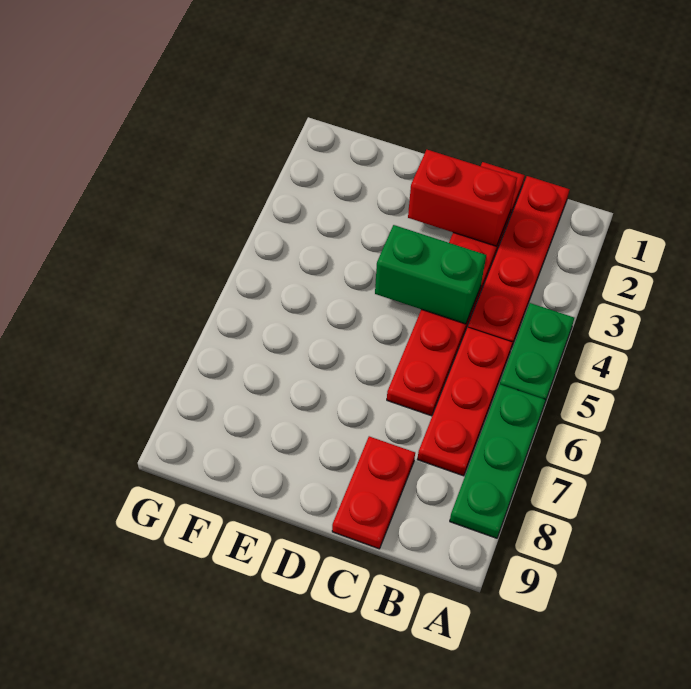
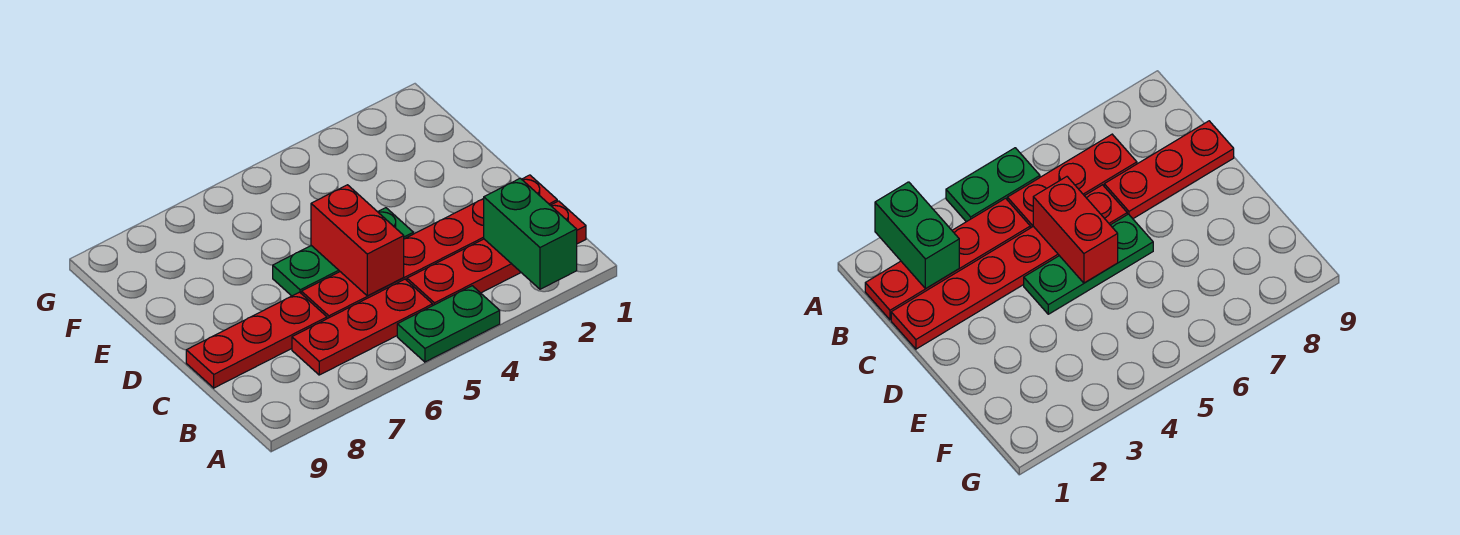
green plate A6:A8 level 1 -> green plate D4:D6 level 1
red brick C2:D2 level 2 -> red brick C5:D5 level 2
green brick C4:D4 level 2 -> green brick A2:B2 level 2
red plate C8:C9 level 1 -> red plate C7:C9 level 1

